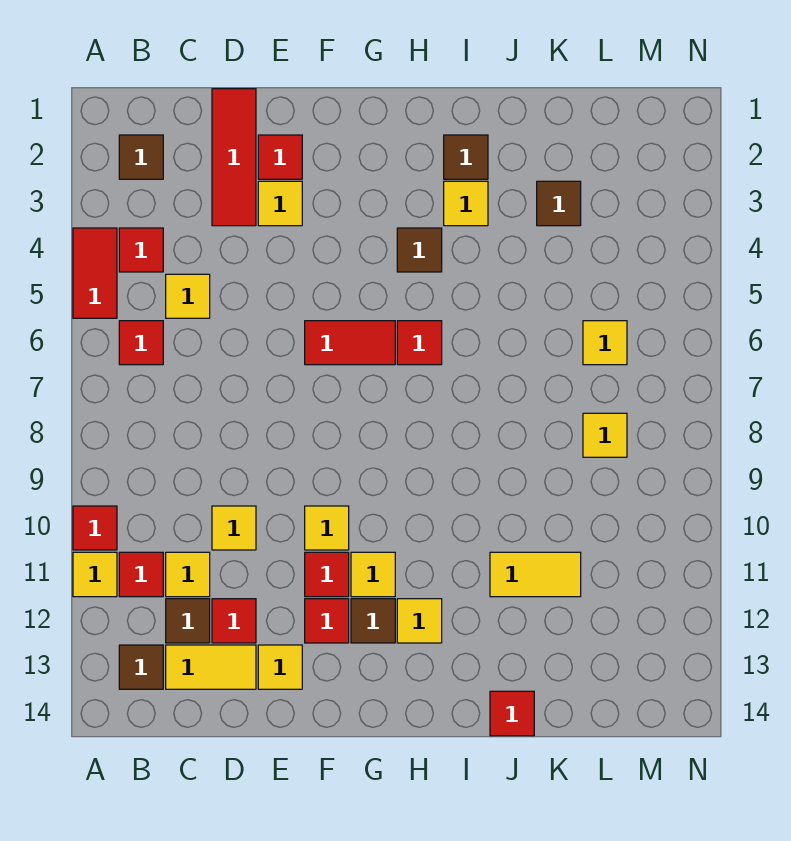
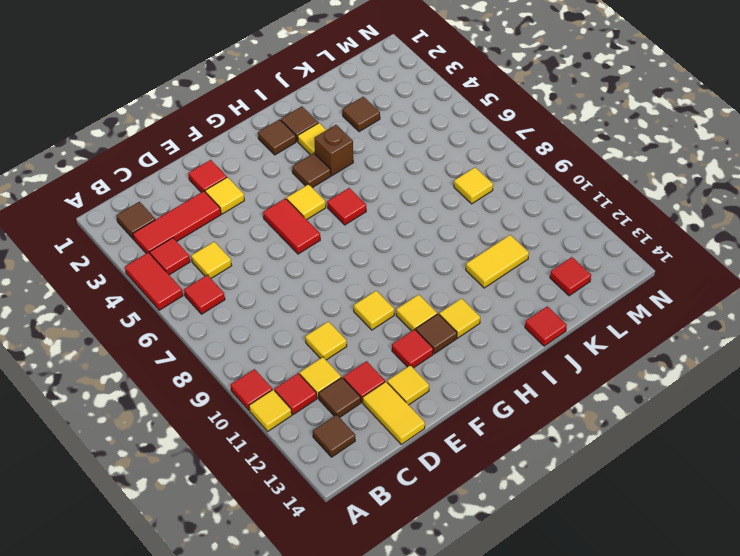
yellow tile C13:D13 level 1 -> yellow tile D13:D14 level 1
red tile D1:D3 level 1 -> red tile B3:D3 level 1
red tile F6:G6 level 1 -> red tile F5:F6 level 1
red tile F11 level 1 -> red tile L13 level 1
none -> brown tile H2 level 1
none -> brown brick I4 level 1
yellow tile L6 level 1 -> yellow tile G5 level 1

